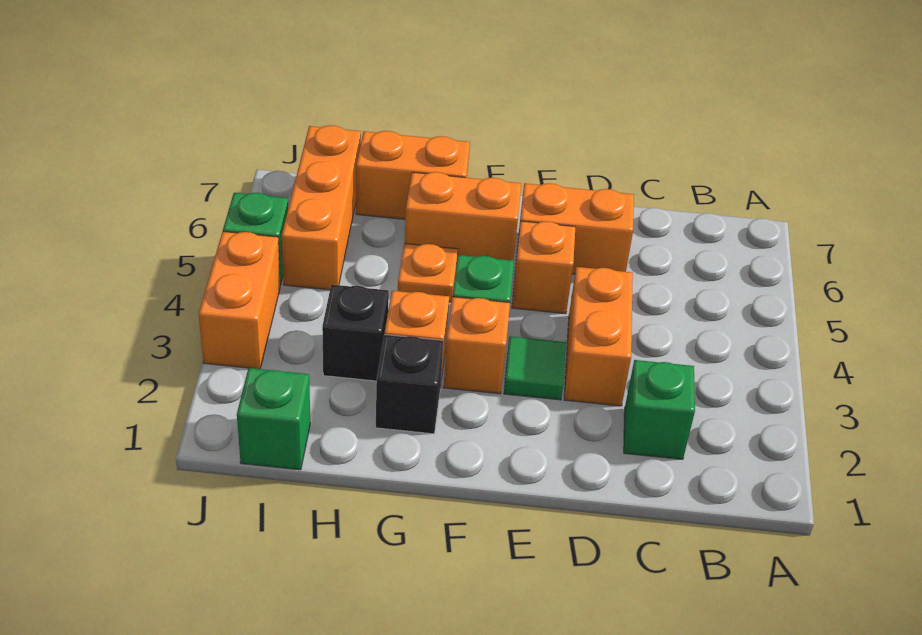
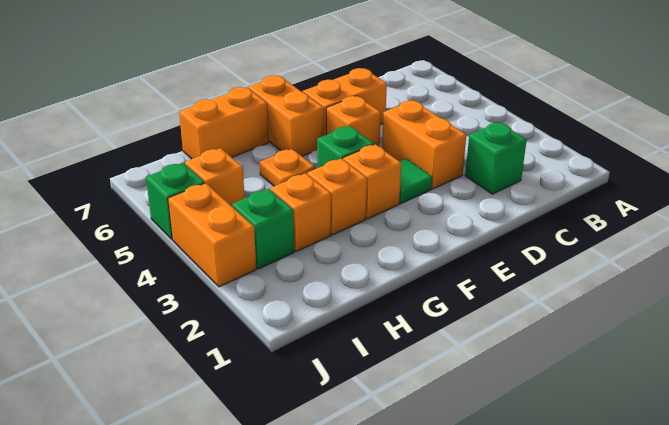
orange brick F6:G6 level 1 -> orange brick F6:F7 level 1
black brick G2 level 1 -> none
black brick H3 level 1 -> orange brick H3 level 1
green brick I1 level 1 -> green brick I3 level 1
orange brick I5:I7 level 1 -> orange brick I5 level 1

